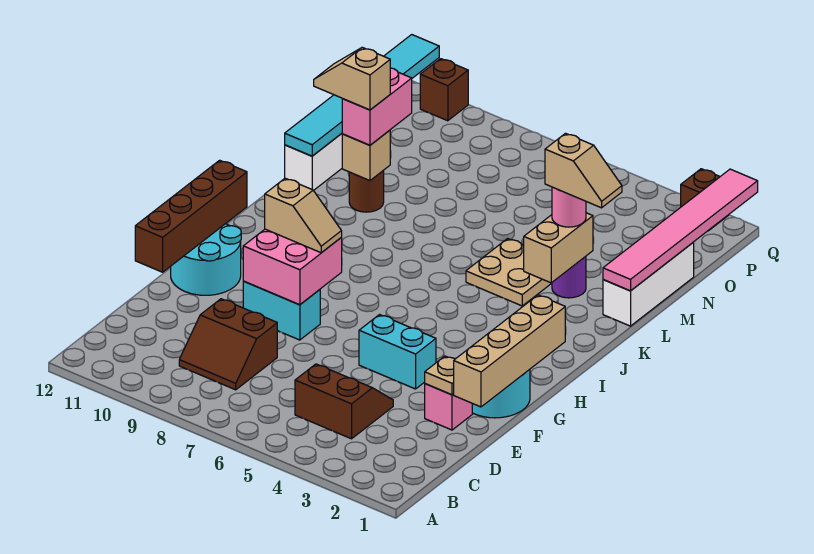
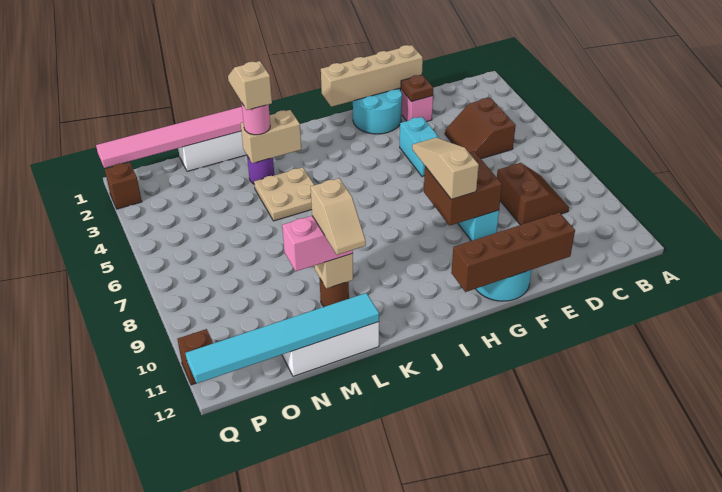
tan plate E2 level 2 -> brown plate E2 level 2
pink brick F8:G9 level 2 -> brown brick F8:G9 level 2
tan slope G8:G9 level 3 top 9 -> tan slope G7:G9 level 3 top 9

